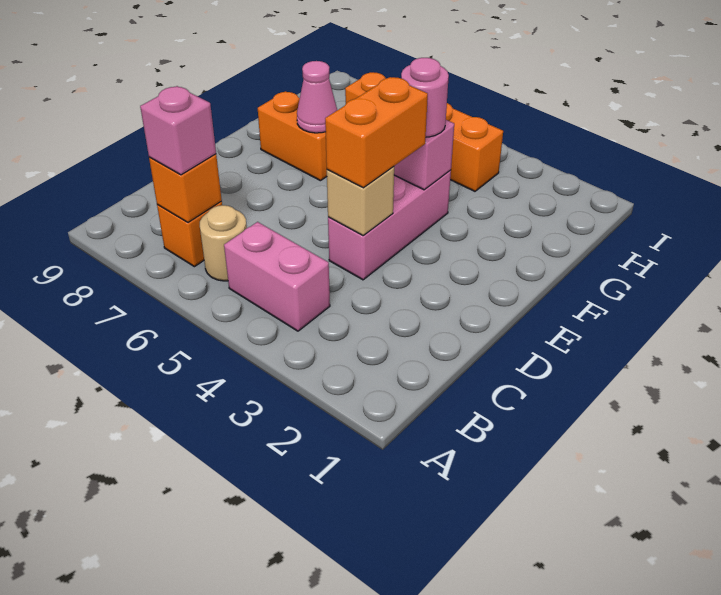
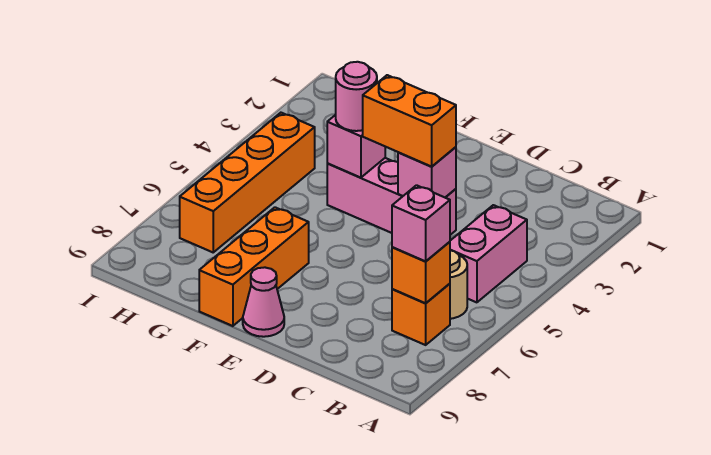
tan brick D4 level 2 -> pink brick D4 level 2
orange brick F7:F8 level 1 -> orange brick F7:F9 level 1
pink cone F7 level 2 -> pink cone E9 level 1

